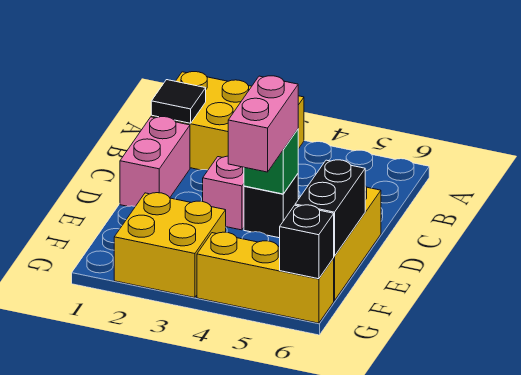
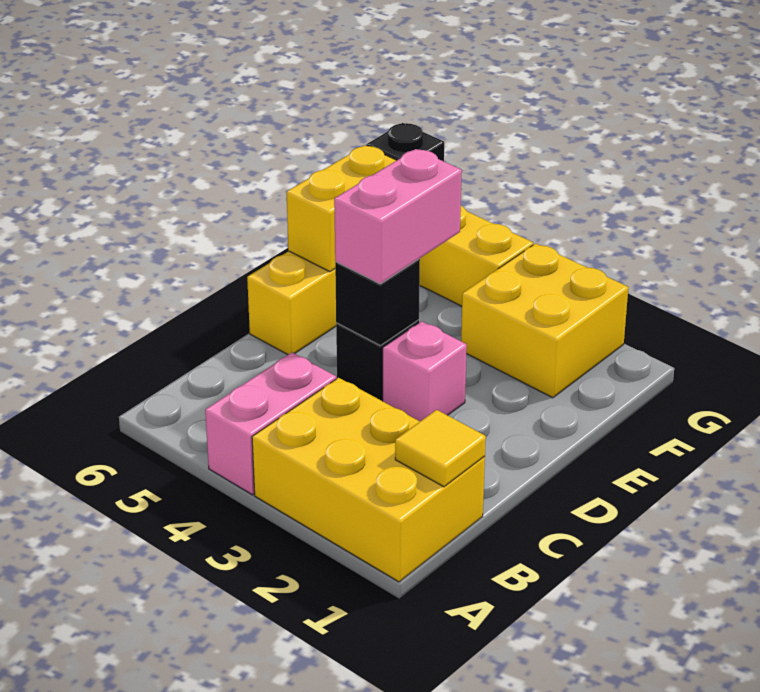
black tile B1 level 2 -> yellow tile B1 level 2
pink brick C1:D1 level 1 -> pink brick A4:B4 level 1
green brick D4 level 2 -> black brick D4 level 2
black brick E6:F6 level 2 -> yellow brick E6:F6 level 2

